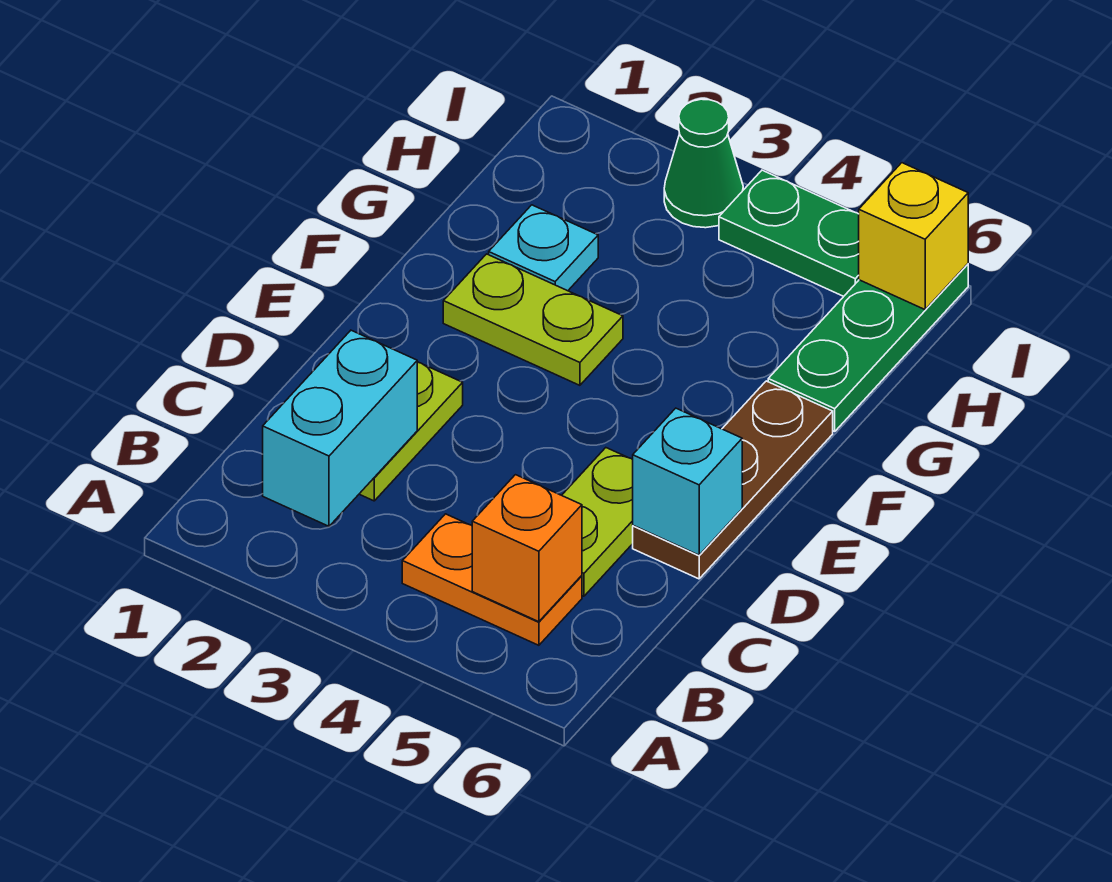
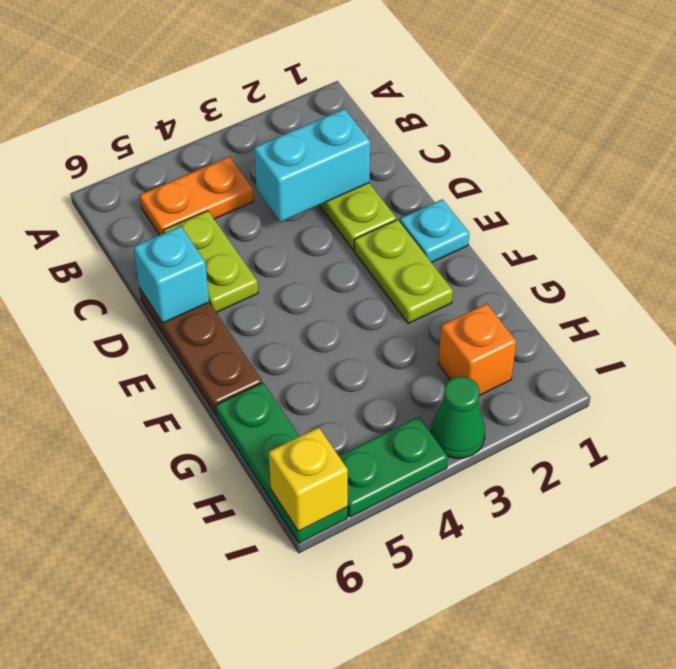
cyan brick B2:C2 level 2 -> cyan brick C2:C3 level 2
orange brick B5 level 2 -> orange brick H2 level 1
lime plate F2:F3 level 1 -> lime plate E2:F2 level 1
cyan plate G2 level 1 -> cyan plate E1 level 1

